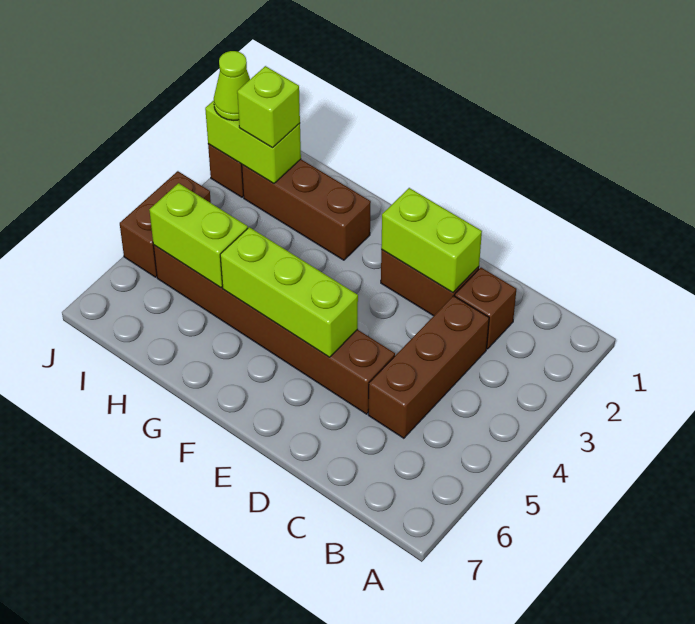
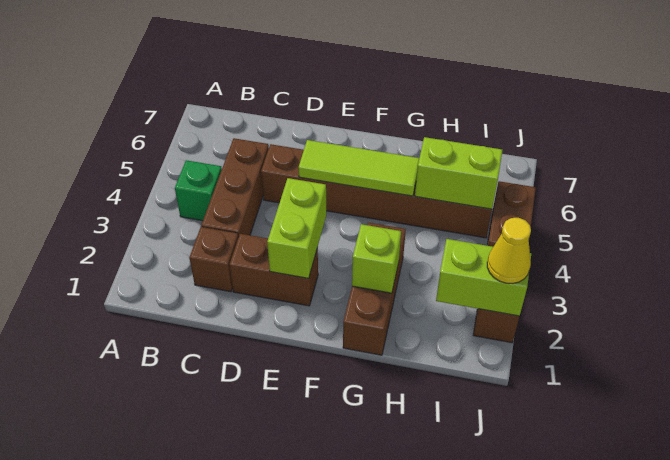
none -> green brick B4 level 1
lime brick D2:E2 level 2 -> lime brick E2:E3 level 2
lime brick E5:G5 level 2 -> lime tile E5:G5 level 2
brown brick G2:I2 level 1 -> brown brick G1:G3 level 1
lime brick I2 level 3 -> lime brick G2 level 2
lime cone J2 level 3 -> yellow cone J2 level 3

